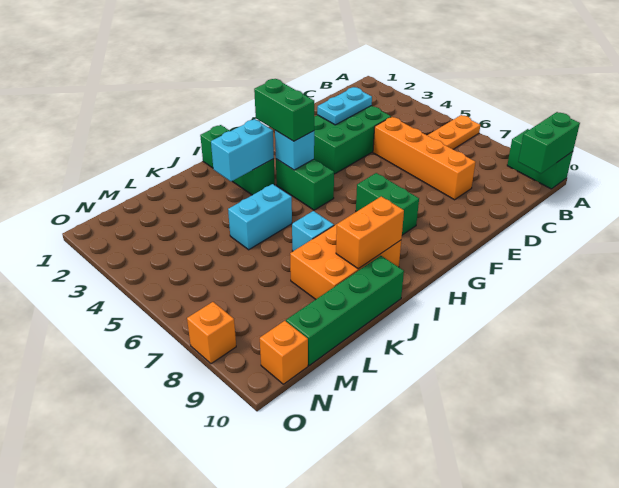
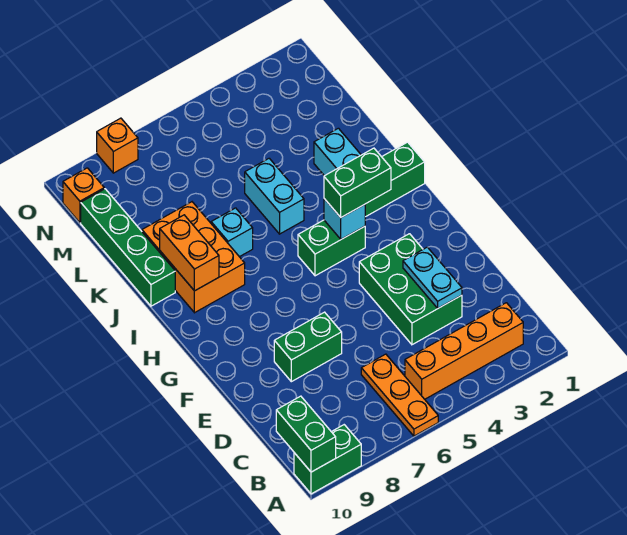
orange brick D5:D8 level 1 -> orange brick B2:B5 level 1
green brick G7:G8 level 1 -> green brick E7:E8 level 1

